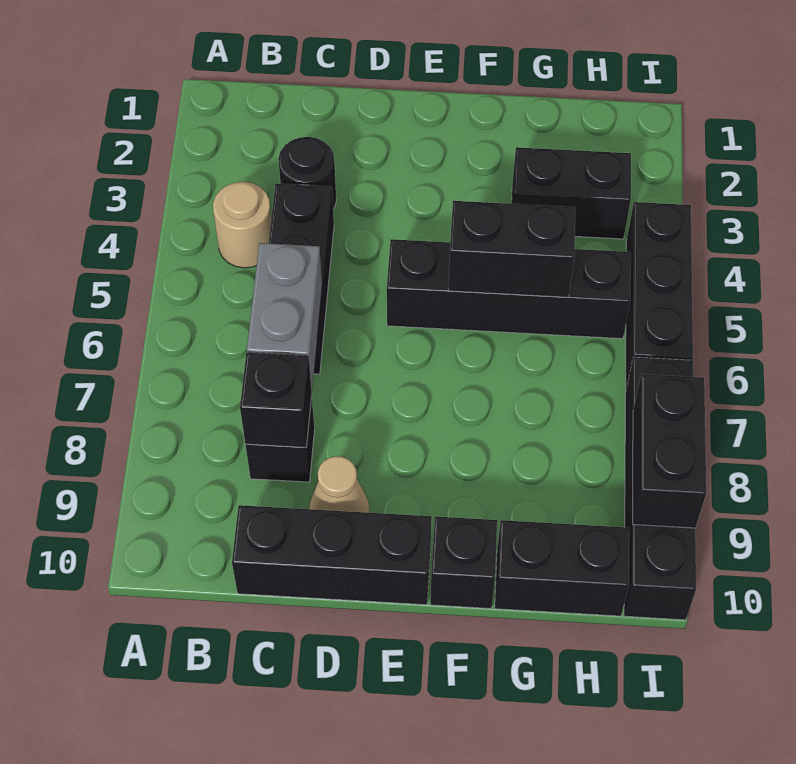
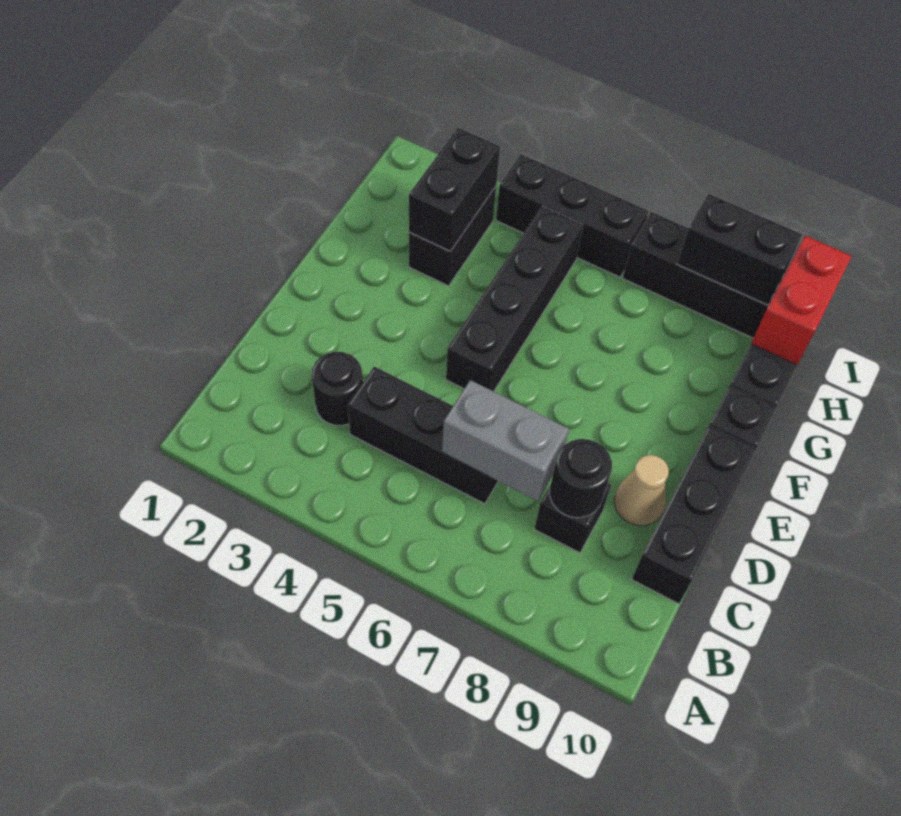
tan round brick B4 level 1 -> none
black brick C8 level 2 -> black round brick C8 level 2
black brick F5:G5 level 2 -> black brick G3:H3 level 2
none -> red brick H10:I10 level 2

